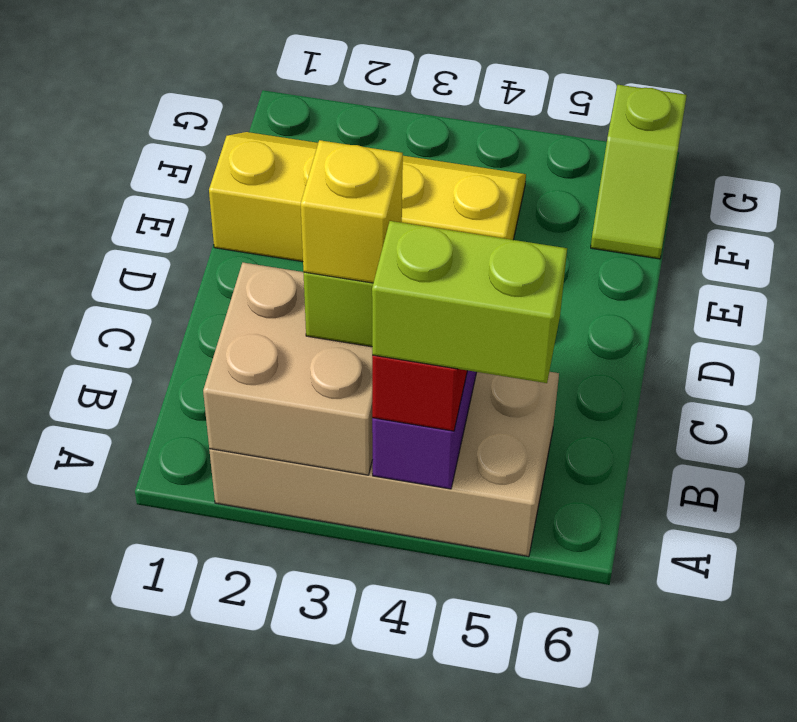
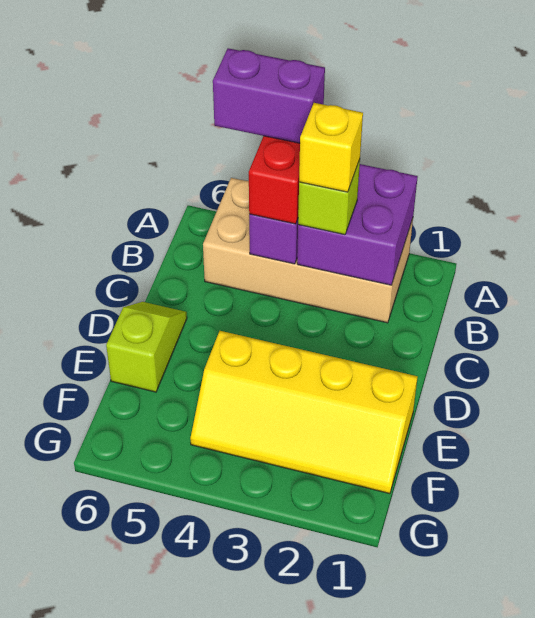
tan brick A2:B3 level 2 -> purple brick A2:B3 level 2
lime brick A4:A5 level 4 -> purple brick A4:A5 level 4
lime slope F6:G6 level 1 top G -> lime slope D6:E6 level 1 top E

